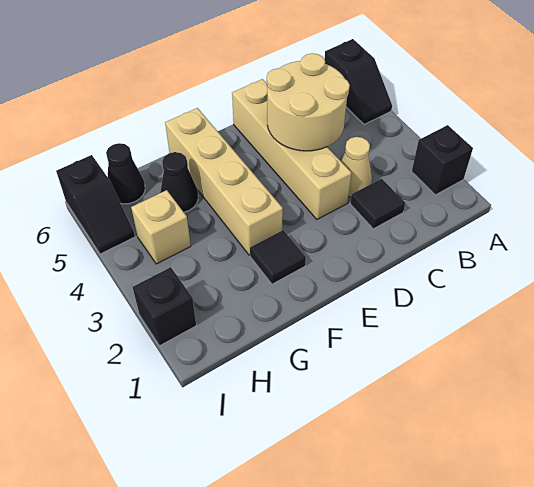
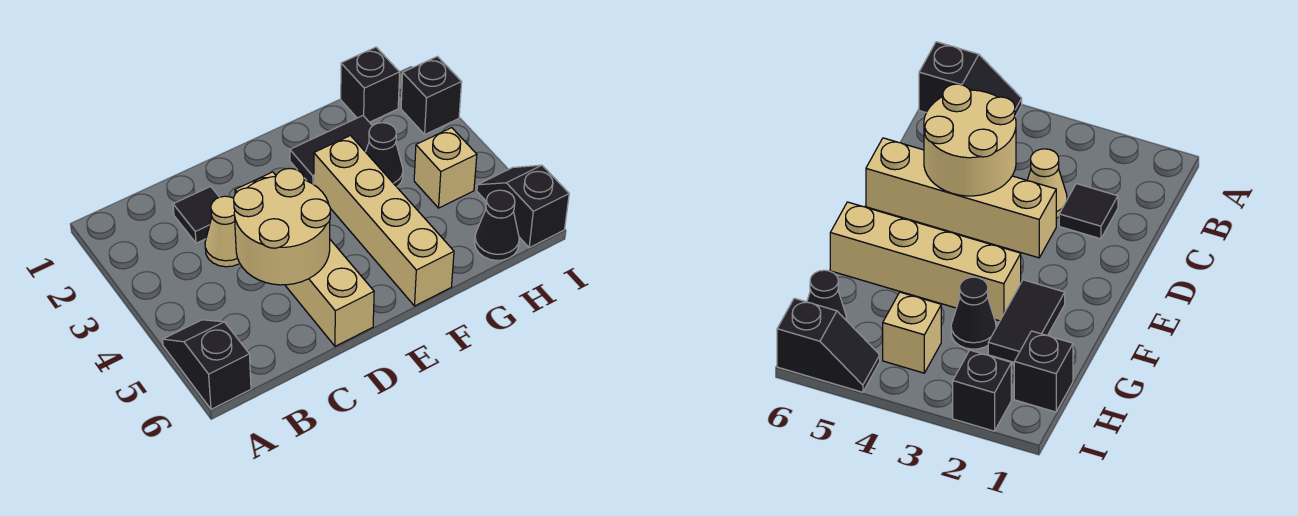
black brick A2 level 1 -> black brick H1 level 1
black tile F2 level 1 -> black tile F2:G2 level 1
black cone G5 level 1 -> black cone G3 level 1

